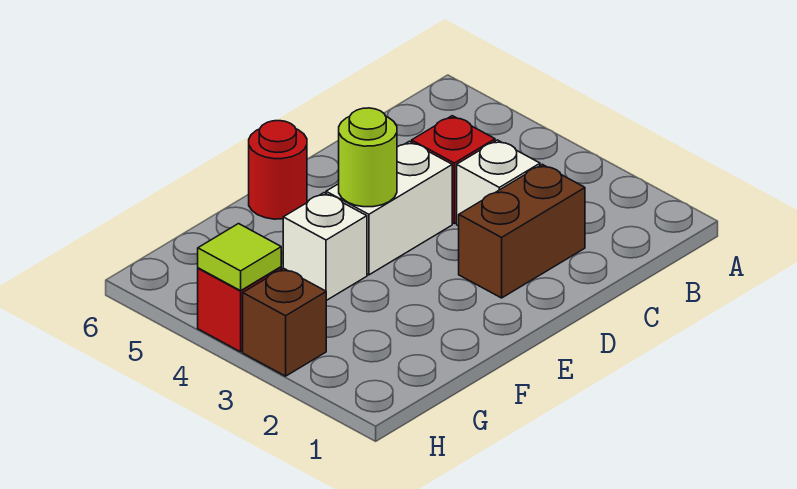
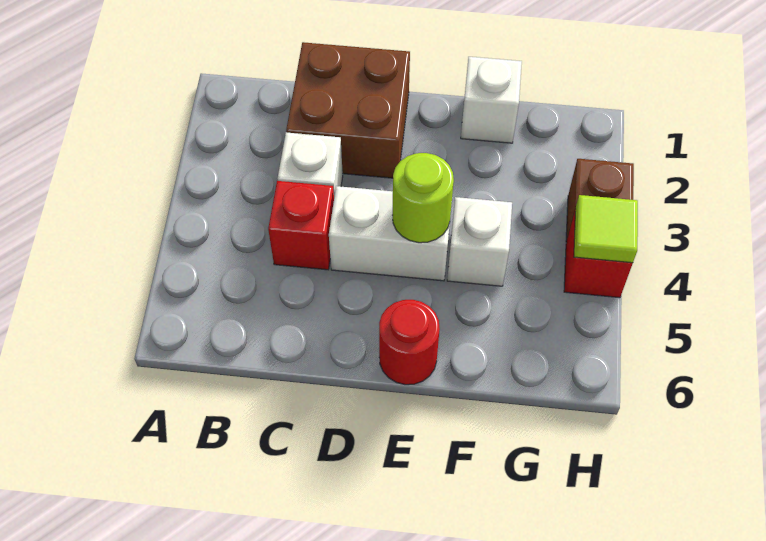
brown brick C2:D2 level 1 -> brown brick C1:D2 level 1
none -> white brick F1 level 1

